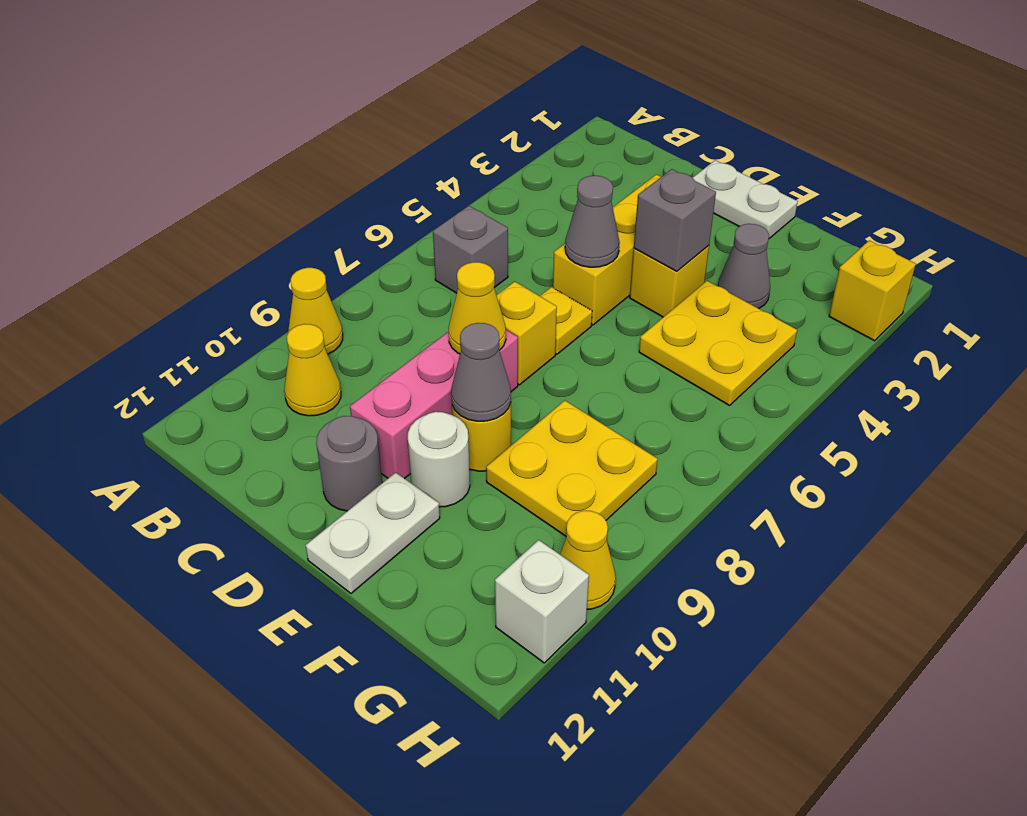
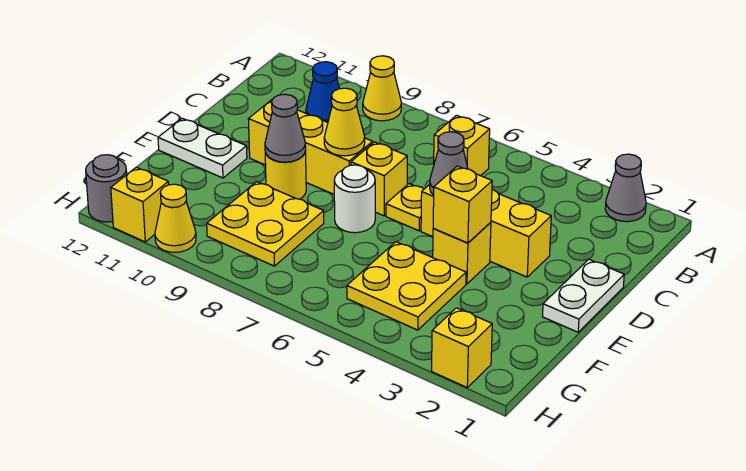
grey brick B6 level 1 -> yellow brick B6 level 1
yellow cone B10 level 1 -> blue cone B10 level 1
pink brick D8:D10 level 1 -> yellow brick D8:D10 level 1
grey round brick D11 level 1 -> grey round brick H12 level 1
grey brick E4 level 2 -> yellow brick E4 level 2
white round brick E10 level 1 -> white round brick E7 level 1
grey cone F3 level 1 -> grey cone A2 level 1
white brick H11 level 1 -> yellow brick H11 level 1

